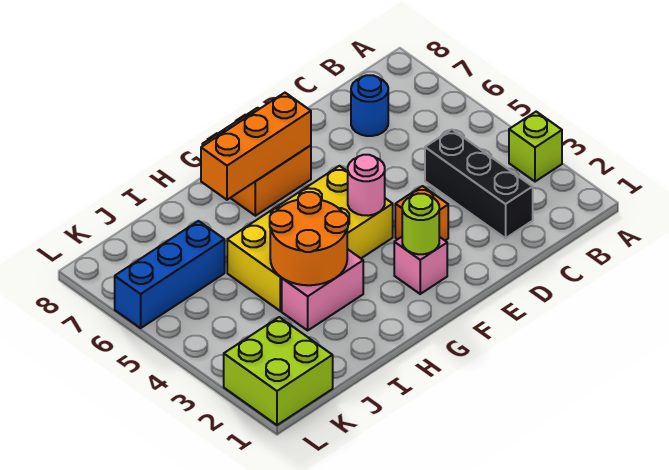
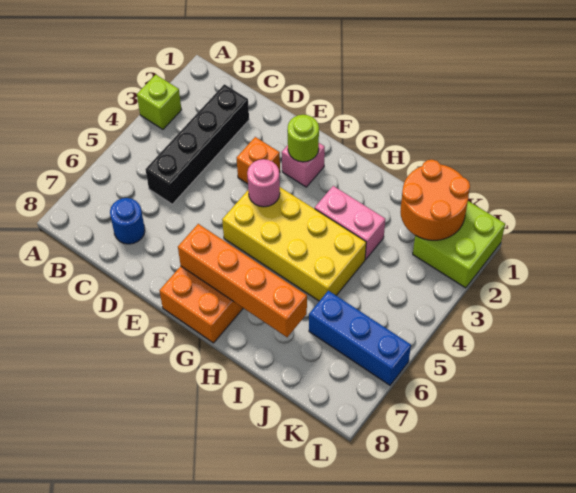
black brick C2:C4 level 1 -> black brick C2:C5 level 1
orange brick F7:H7 level 2 -> orange brick F7:I7 level 2
orange round brick H3:I4 level 2 -> orange round brick J1:K2 level 2

